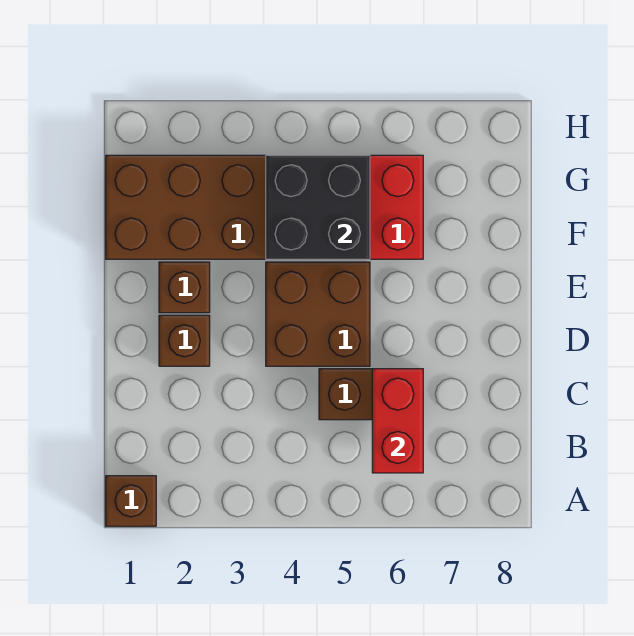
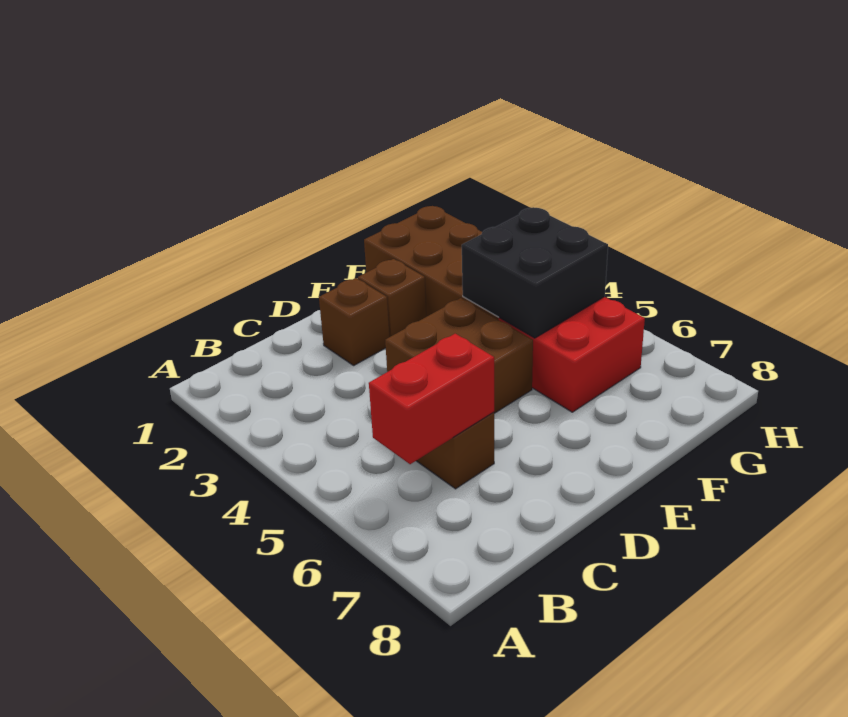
brown brick A1 level 1 -> none

